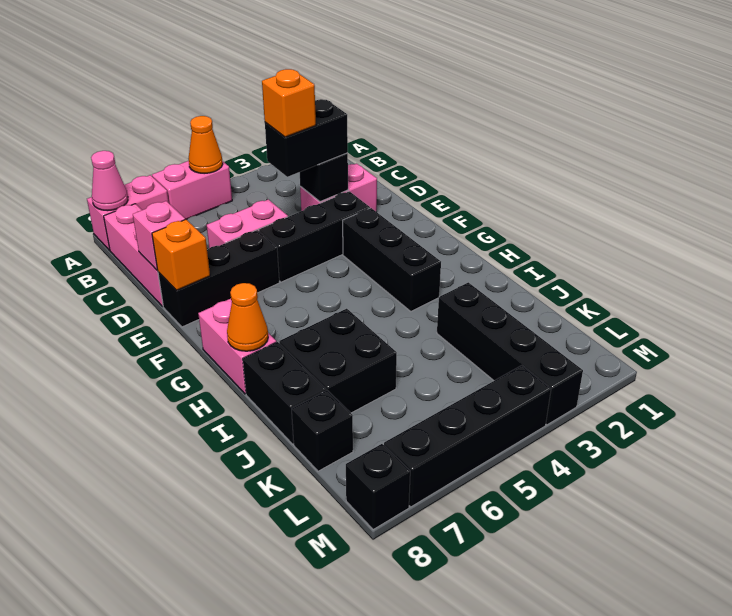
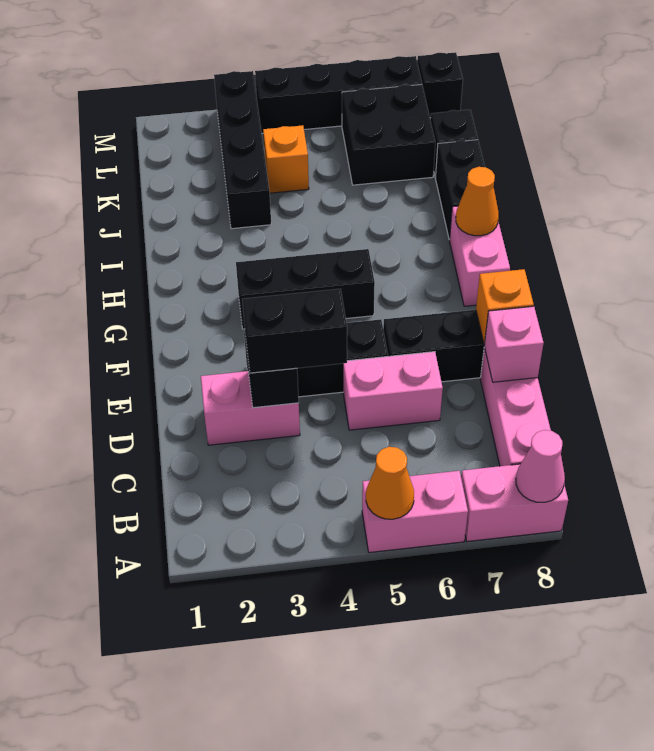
orange brick D4 level 4 -> orange brick K4 level 1
black brick F3:H3 level 1 -> black brick G3:G5 level 1
black brick I6:J7 level 1 -> black brick K6:L7 level 1

